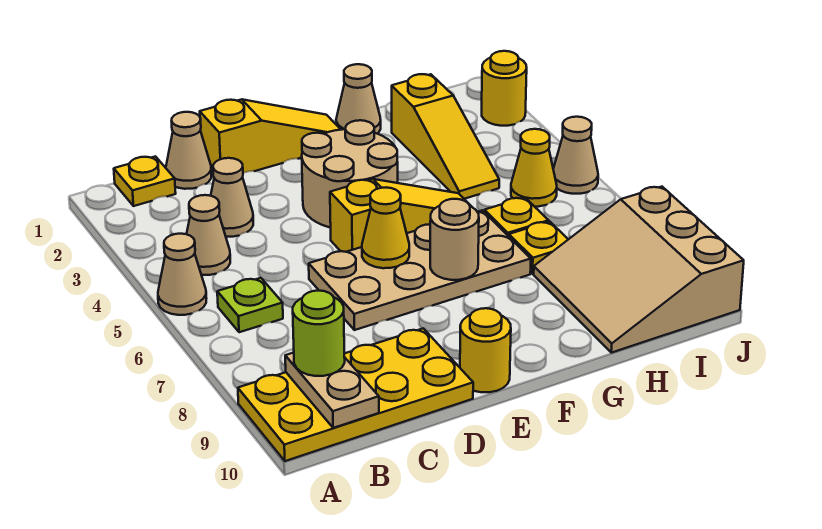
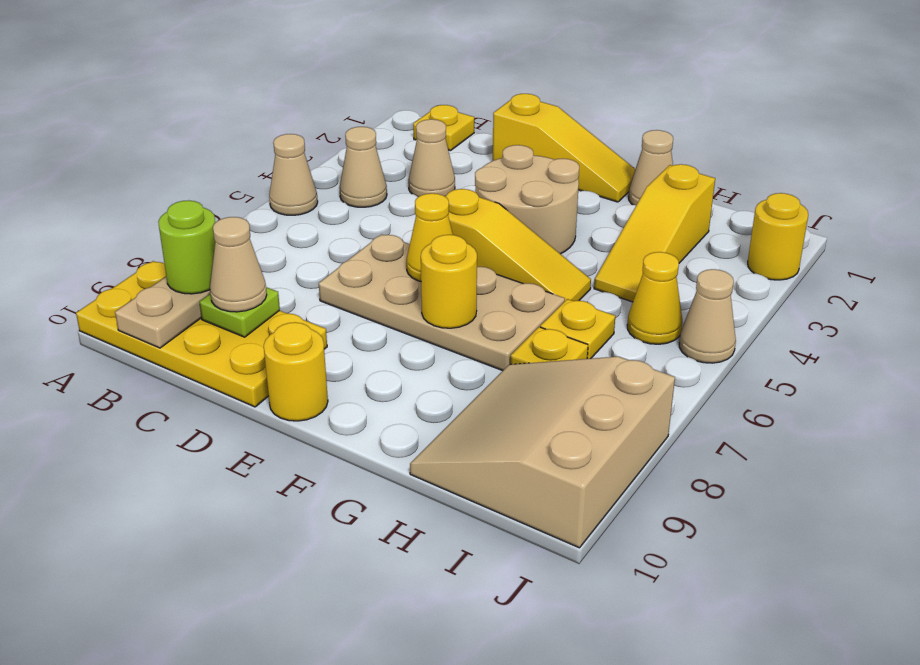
lime plate B6 level 1 -> lime plate C9 level 2
tan cone C1 level 1 -> tan cone C9 level 3
tan round brick F7 level 2 -> yellow round brick F7 level 2

